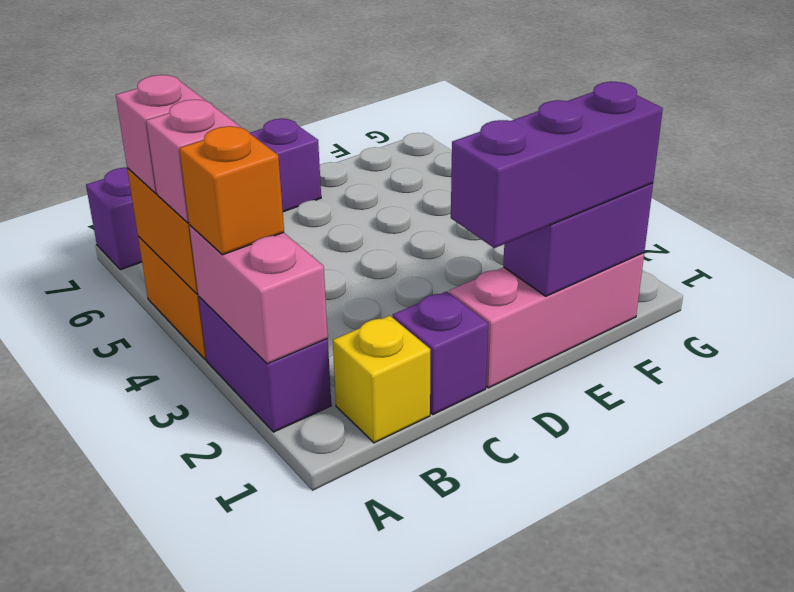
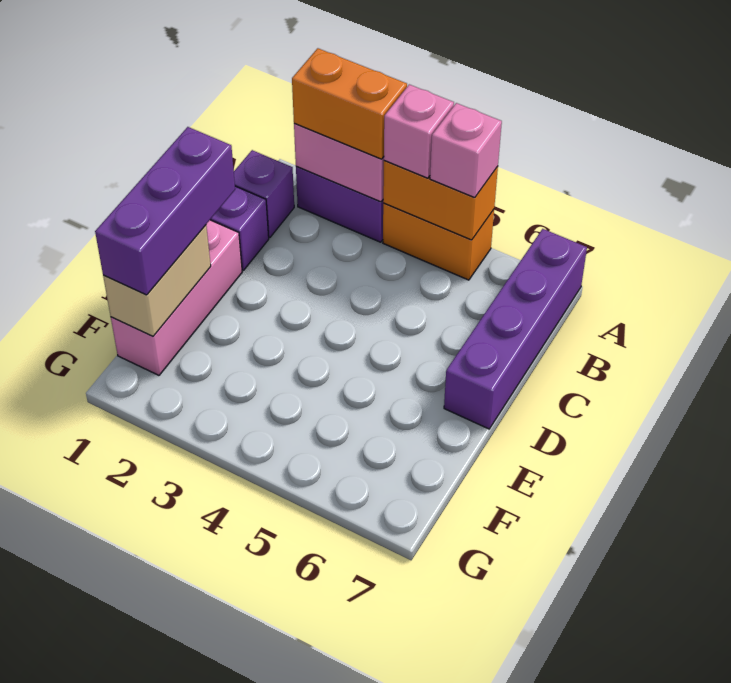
orange brick A3 level 3 -> orange brick A2:A3 level 3
yellow brick B1 level 1 -> purple brick B1 level 1
purple brick E1:F1 level 2 -> tan brick E1:F1 level 2

